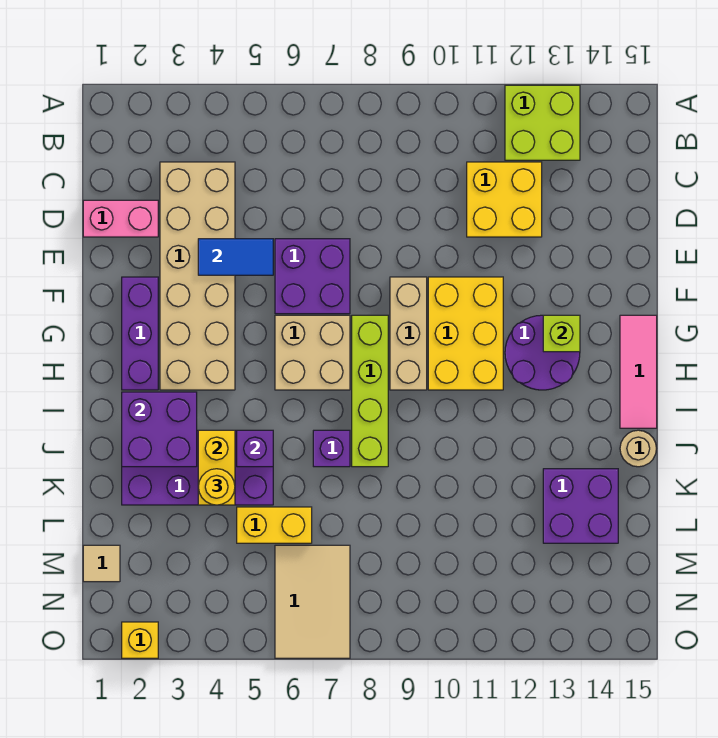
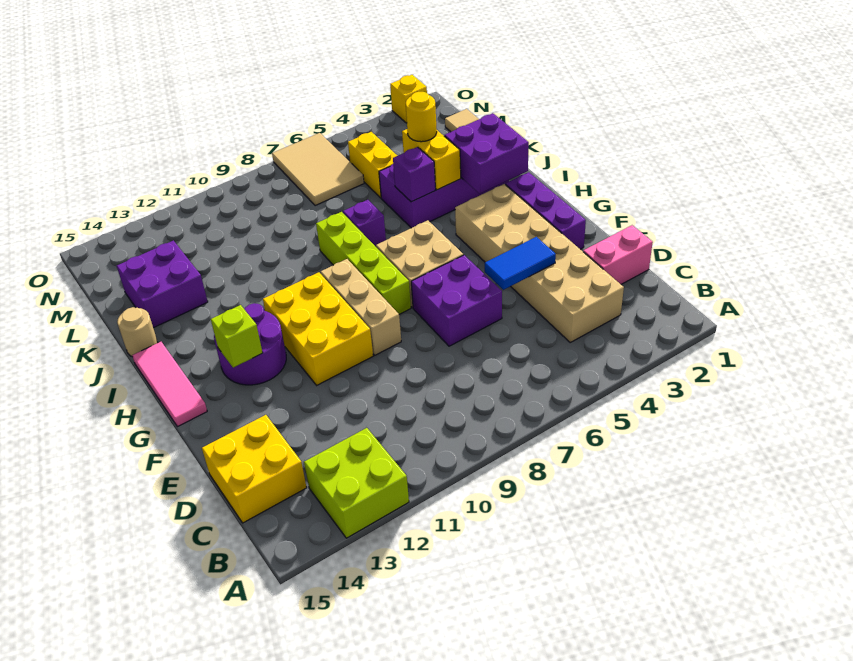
yellow brick C11:D12 level 1 -> yellow brick C14:D15 level 1
yellow brick L5:L6 level 1 -> yellow brick L5:M5 level 1

